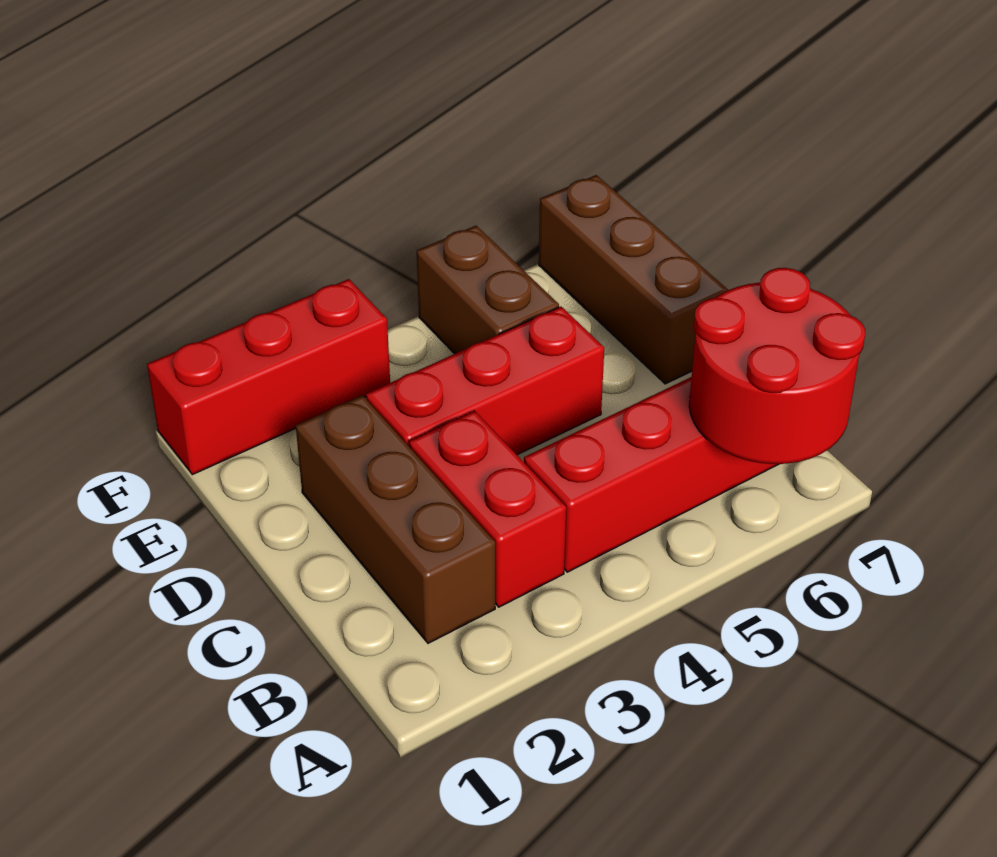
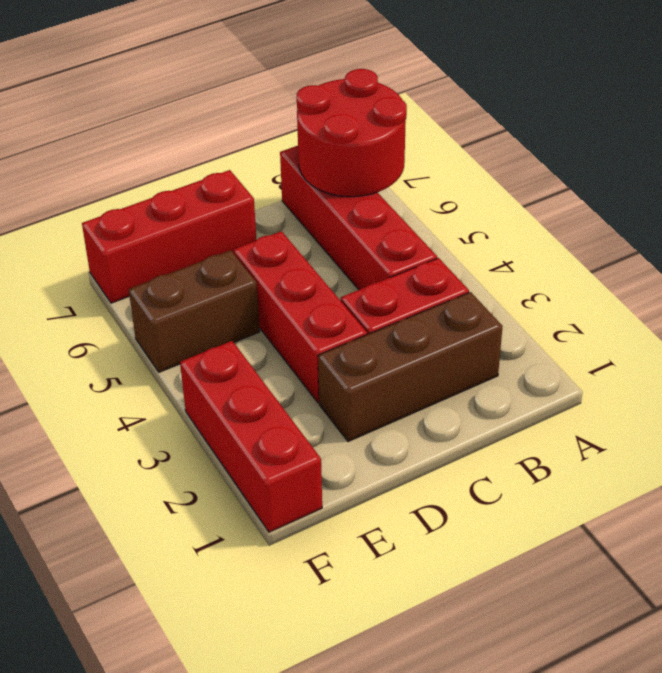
brown brick D7:F7 level 1 -> red brick D7:F7 level 1

